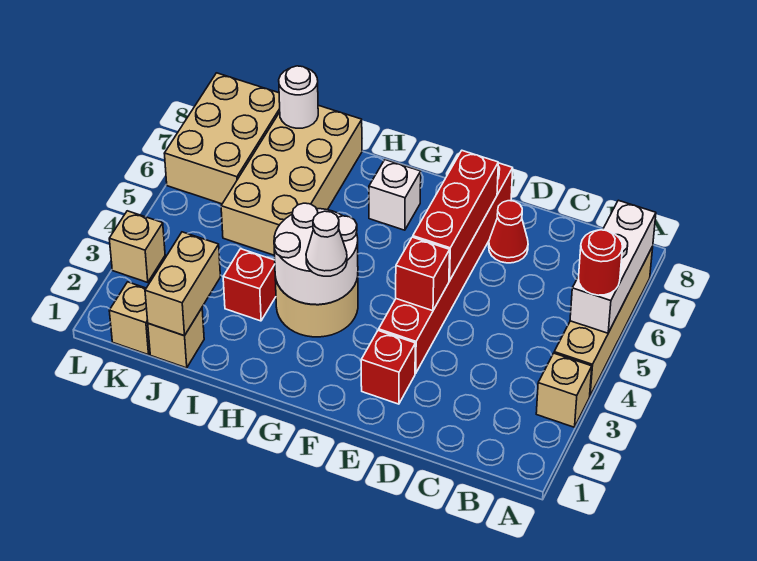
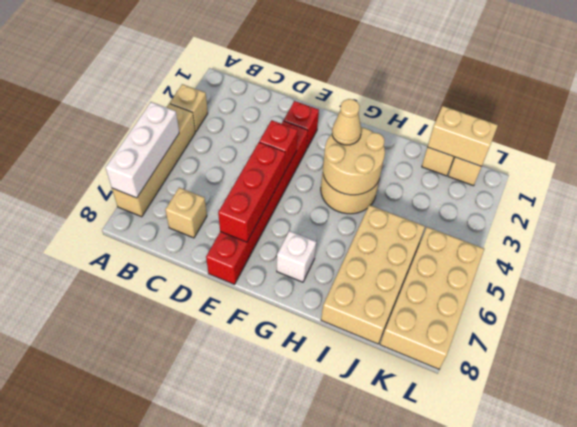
red round brick A5 level 3 -> none
red cone D7 level 1 -> none
white round brick G3:H4 level 2 -> tan round brick G3:H4 level 2
white cone G3 level 3 -> tan cone G3 level 3
red brick I3 level 1 -> none
tan brick J1:J2 level 2 -> tan brick J1:K1 level 2
white round brick J8 level 2 -> none
tan brick K6:L8 level 1 -> tan brick K5:L8 level 1
tan brick L3 level 1 -> tan brick C7 level 1

